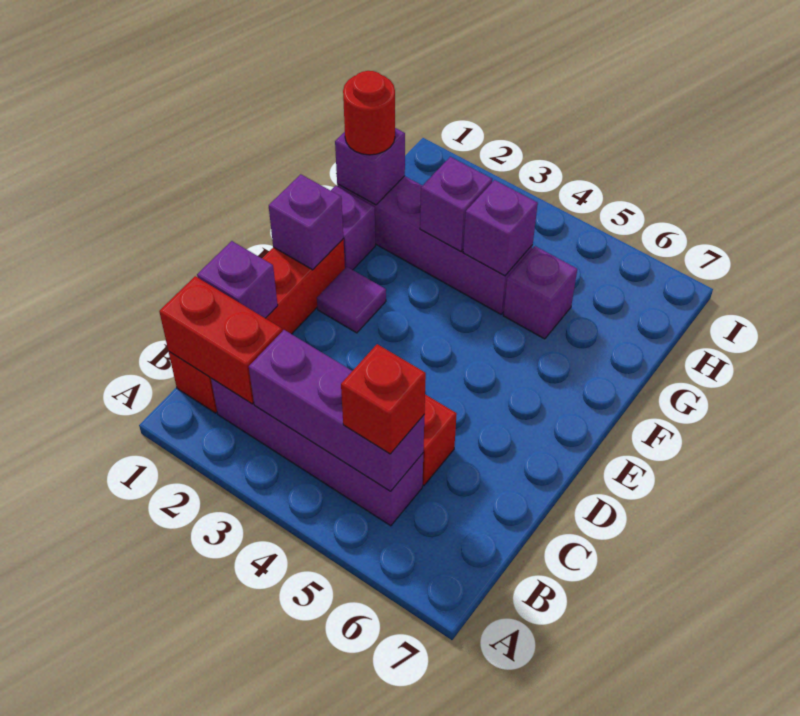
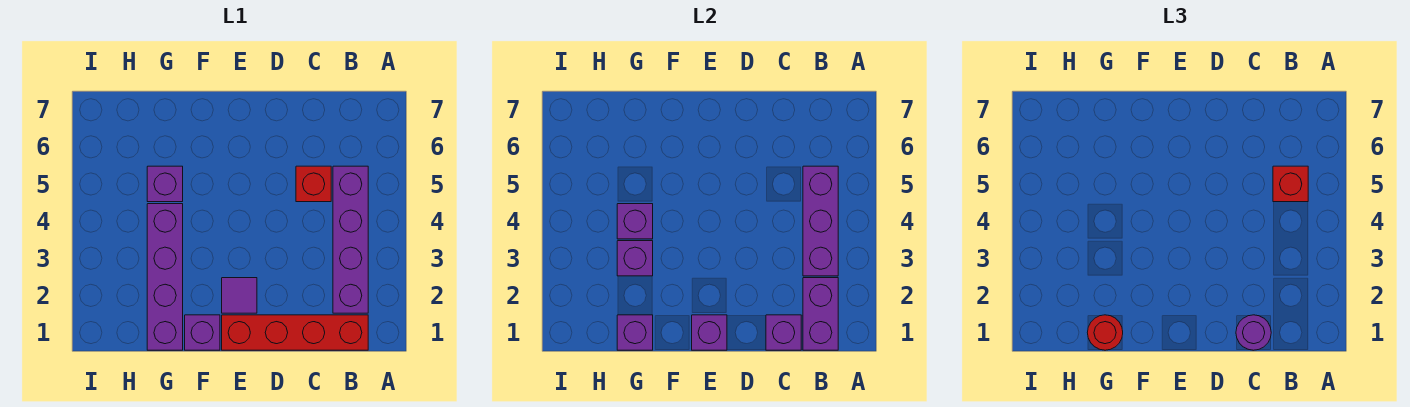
red brick B1:B2 level 2 -> purple brick B1:B2 level 2
none -> purple round brick C1 level 3

